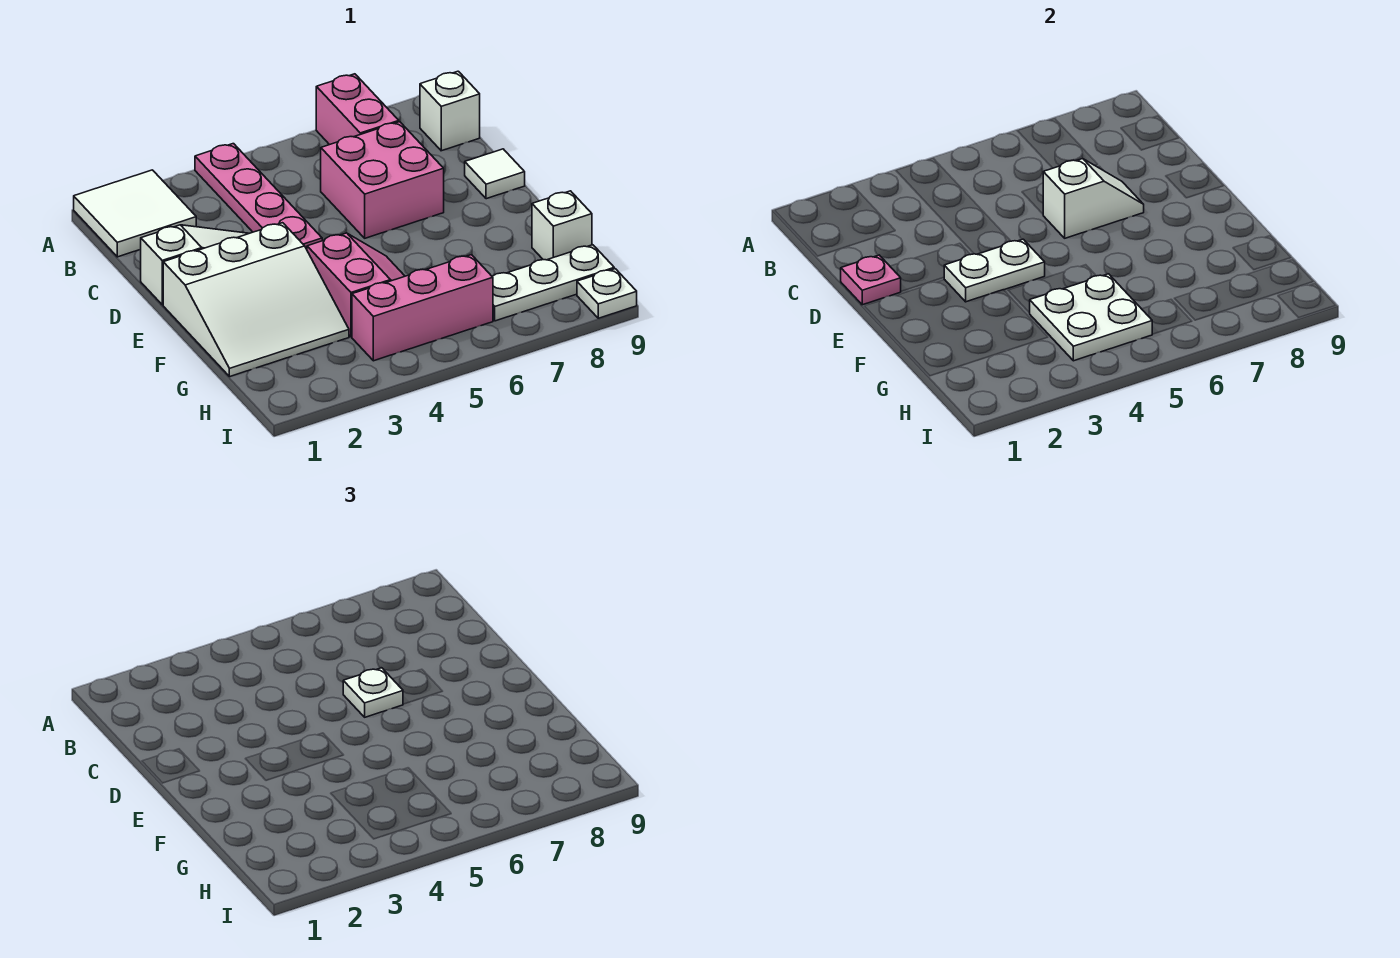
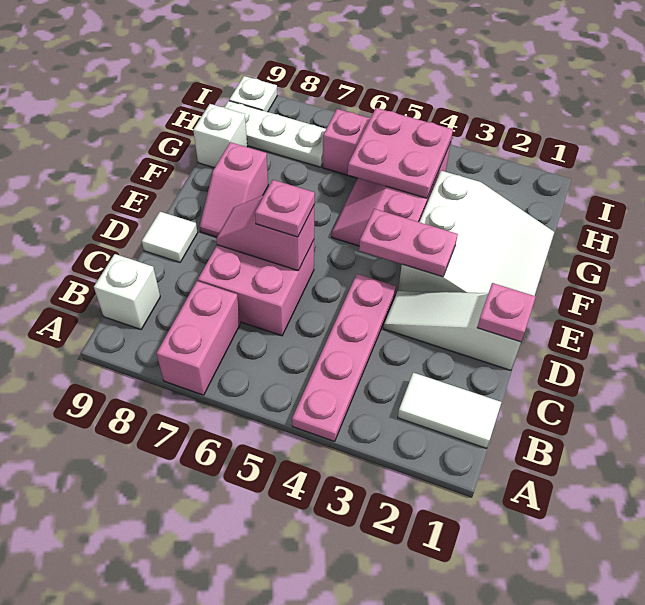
white tile A1:B2 level 1 -> white tile B1:B2 level 1
white slope D6:D7 level 2 top 6 -> pink slope D6:D7 level 2 top 6
white plate D6 level 3 -> pink plate D6 level 3
white slope E1:G3 level 1 top E -> white slope E1:G3 level 1 top 3
white plate E3:E4 level 2 -> pink plate E3:E4 level 2
none -> pink slope E8:F8 level 1 top F
white plate G4:H5 level 2 -> pink plate G4:H5 level 2

